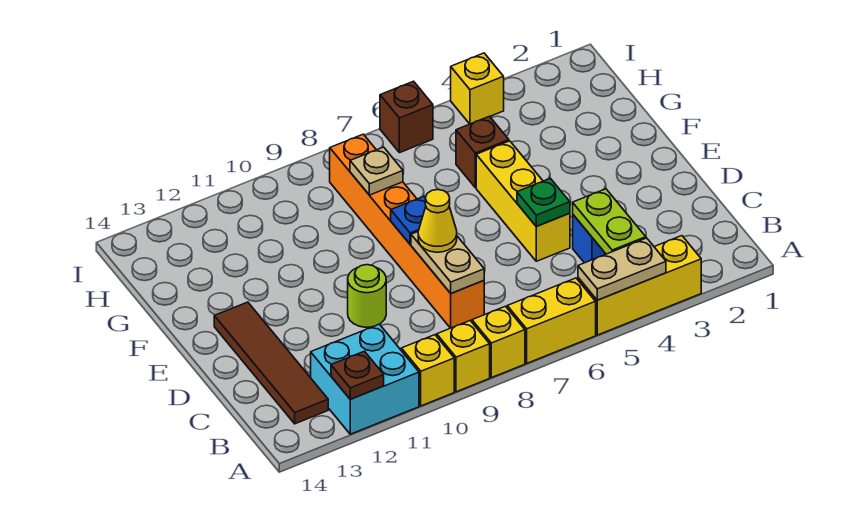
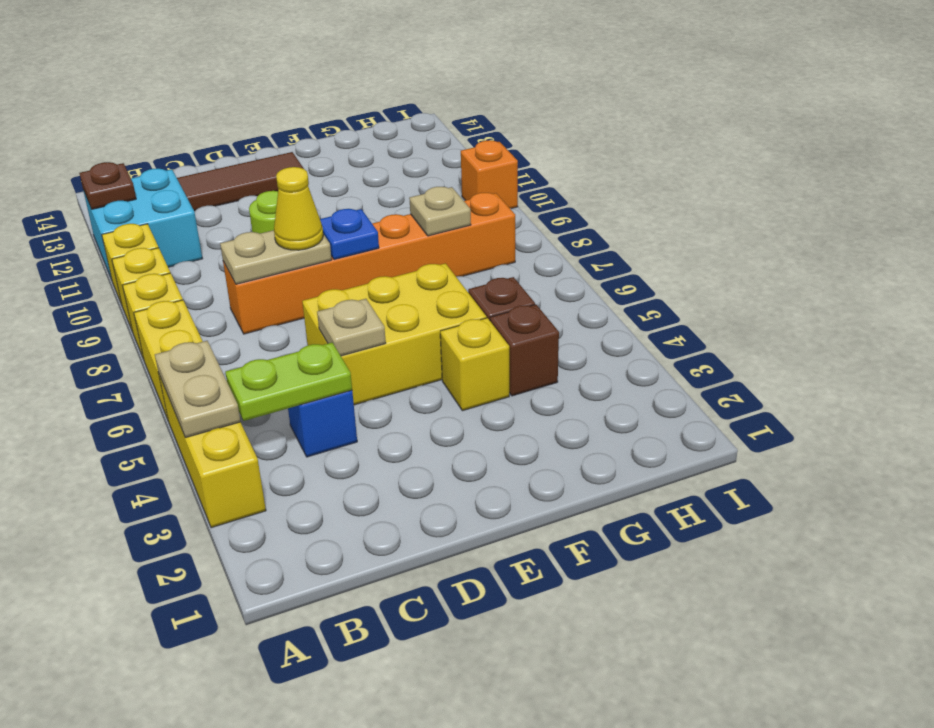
yellow brick D5:F5 level 1 -> yellow brick D5:F6 level 1
green plate D5 level 2 -> tan plate D5 level 2
yellow brick I4 level 1 -> yellow brick F4 level 1
brown brick I6 level 1 -> brown brick G4 level 1
none -> orange brick I10 level 1

